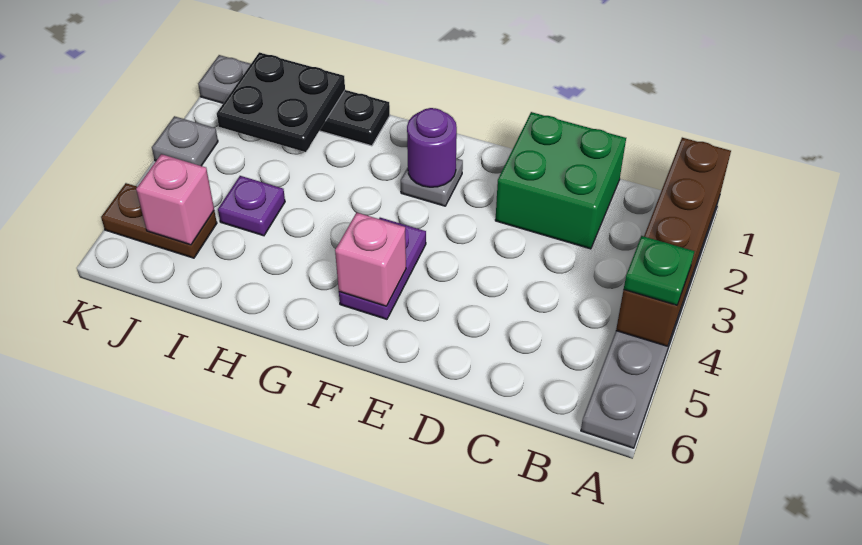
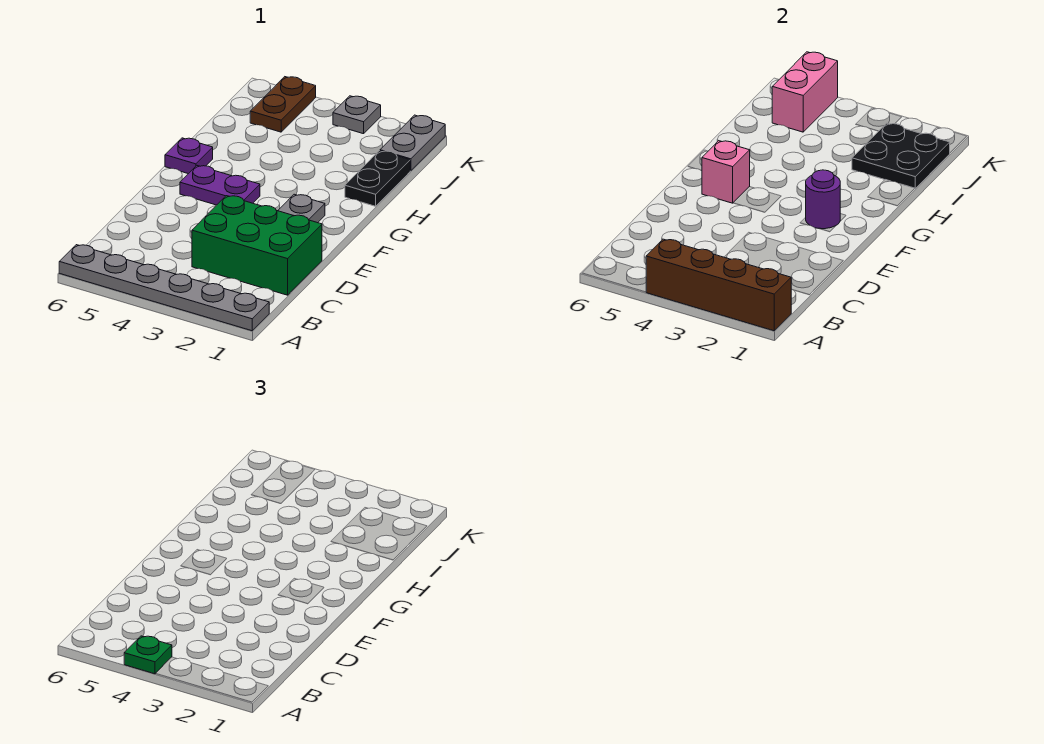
green brick C1:D2 level 1 -> green brick C1:D3 level 1
purple plate I4 level 1 -> purple plate G6 level 1
pink brick J5 level 2 -> pink brick J5:K5 level 2

